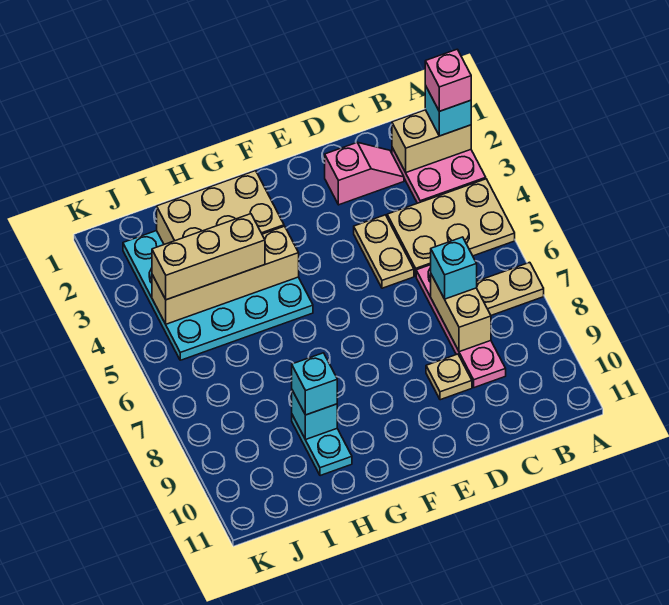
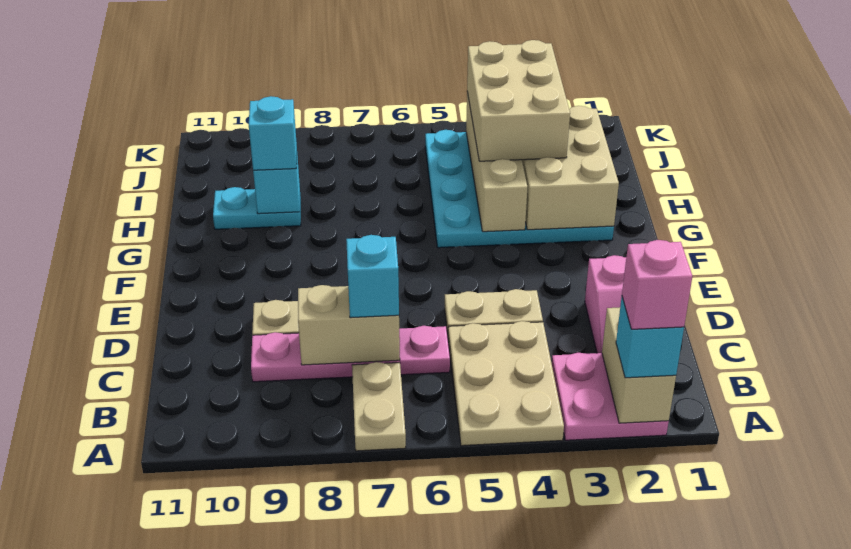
tan brick H4:J4 level 3 -> tan brick H3:J4 level 3

